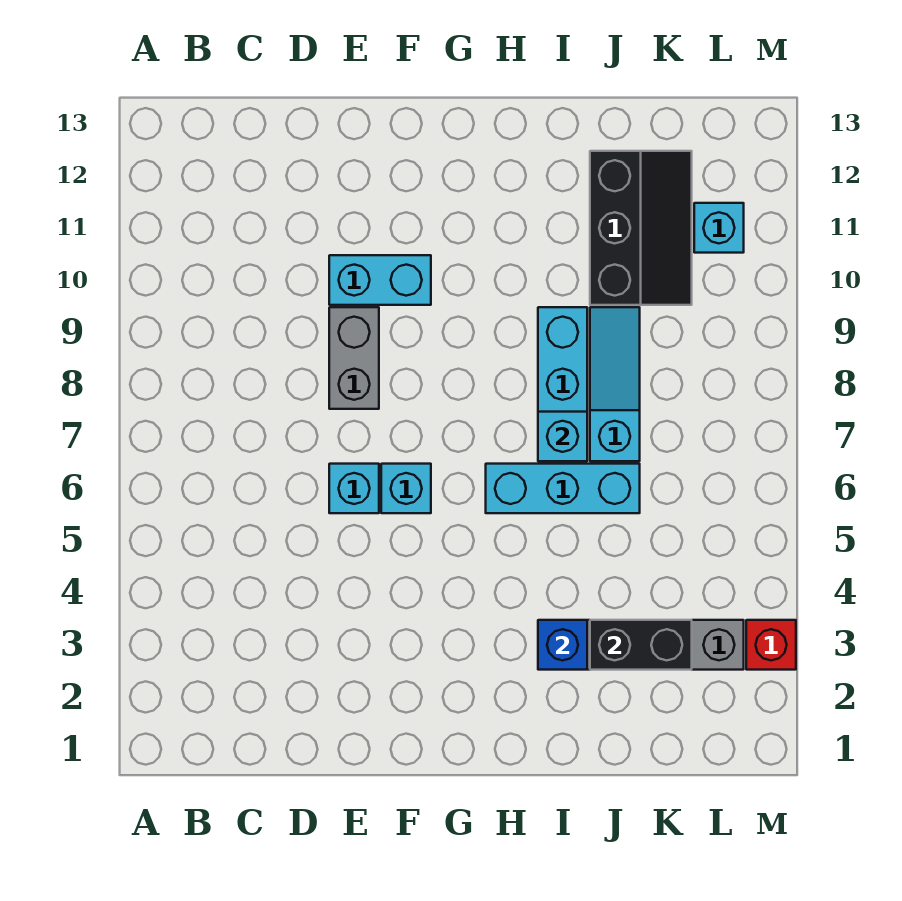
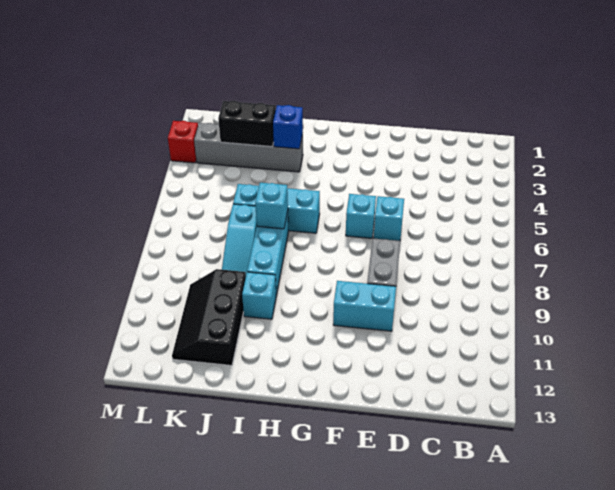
cyan brick L11 level 1 -> cyan brick I10 level 1

